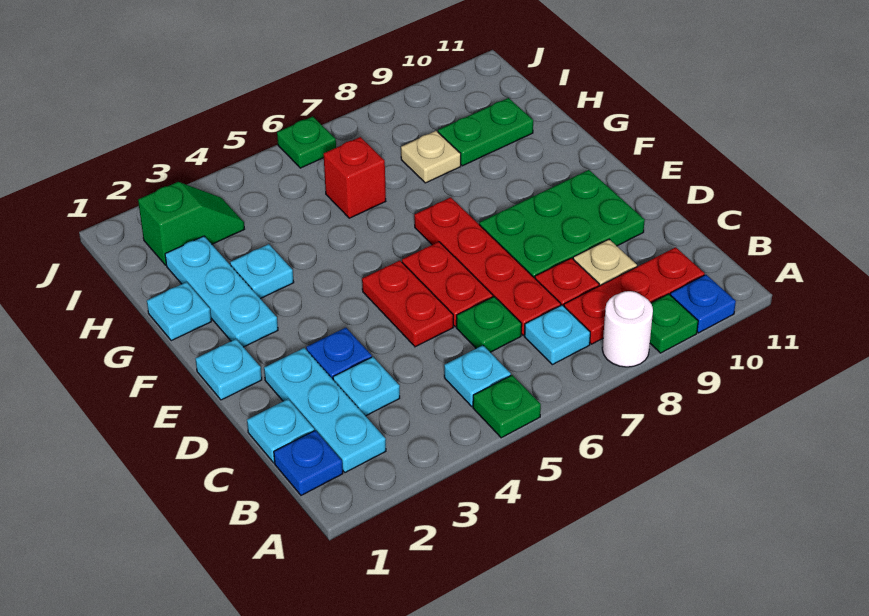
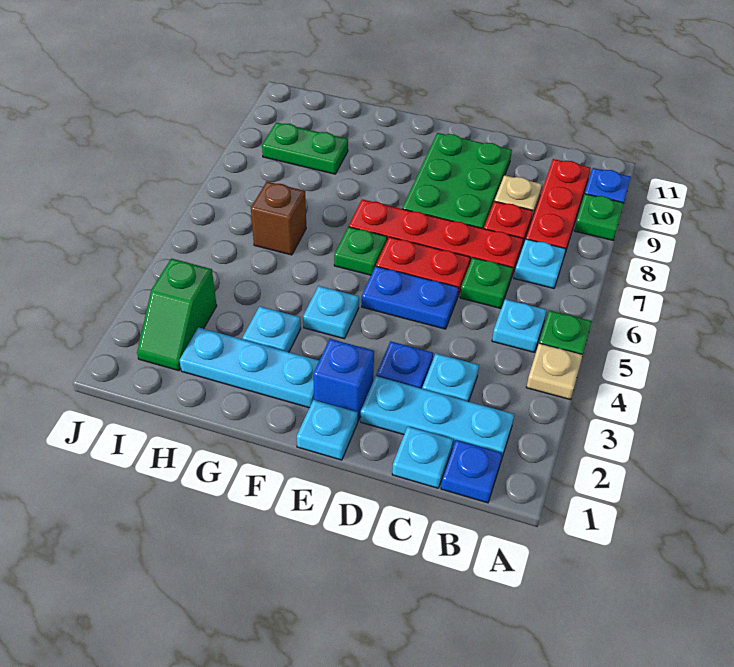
white round brick A8 level 1 -> none
red plate D5:E5 level 1 -> blue plate D5:E5 level 1
none -> blue brick E2 level 1
cyan plate G1 level 1 -> cyan plate F4 level 1
red brick H6 level 1 -> brown brick H6 level 1
tan plate H8 level 1 -> tan plate A4 level 1
green plate H9:H10 level 1 -> green plate H9:I9 level 1
green slope I2:I3 level 1 top 2 -> green slope I2:I3 level 1 top 3
green plate J6 level 1 -> green plate F6 level 1

